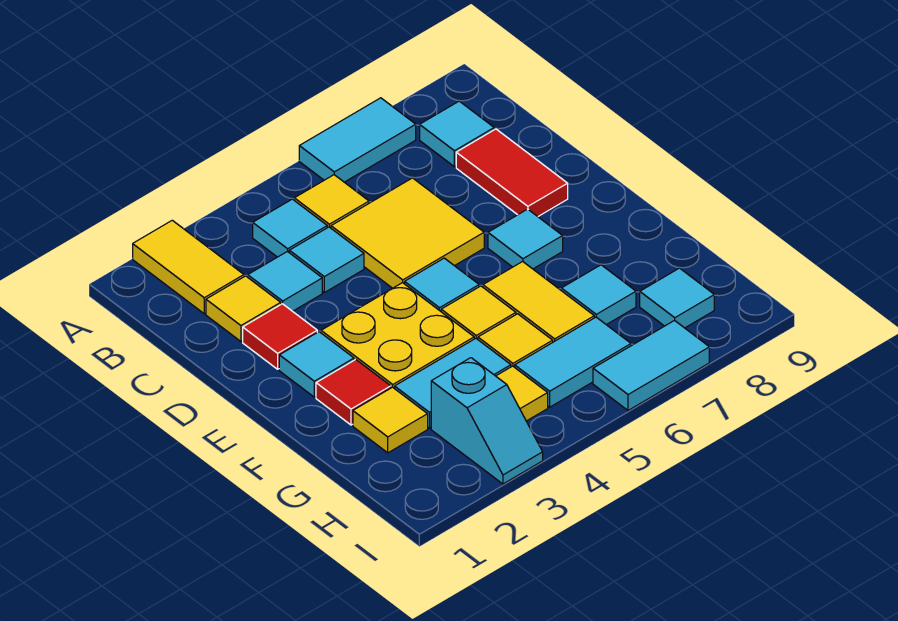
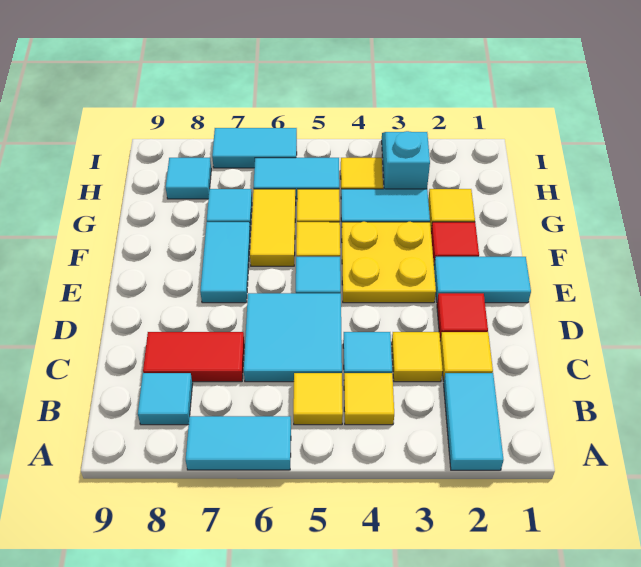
yellow tile A2:B2 level 1 -> cyan tile A2:B2 level 1
cyan tile B4 level 1 -> yellow tile B4 level 1
cyan tile C3 level 1 -> yellow tile C3 level 1
yellow tile C5:D6 level 1 -> cyan tile C5:D6 level 1
red tile C8:D8 level 1 -> red tile C7:C8 level 1
cyan tile E2 level 1 -> cyan tile E1:E2 level 1
cyan tile E7 level 1 -> cyan tile E7:F7 level 1

